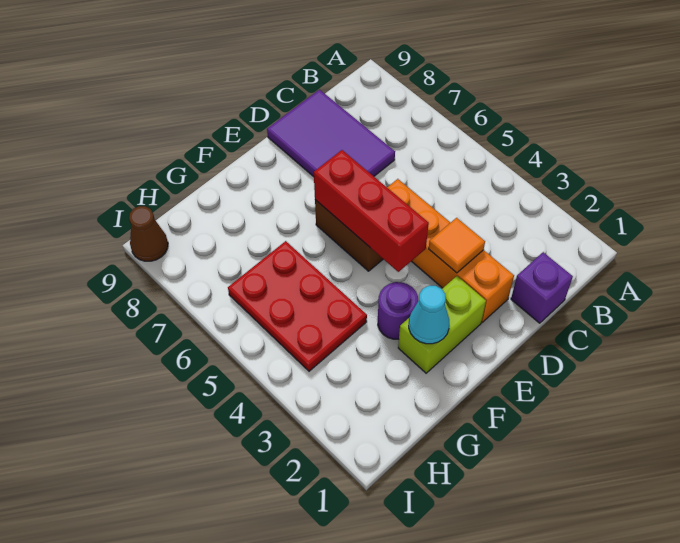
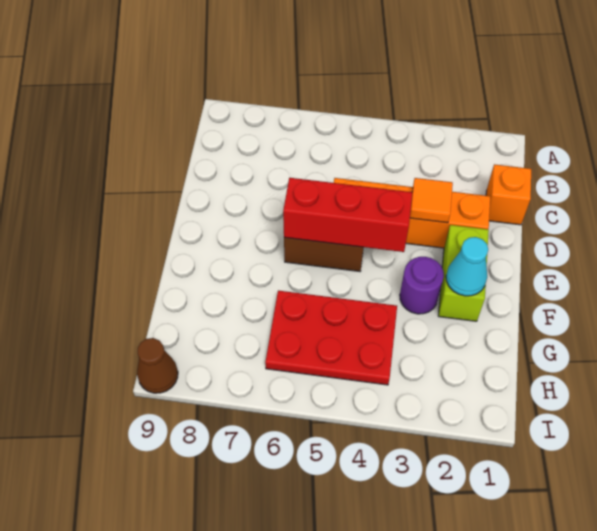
purple brick C1 level 1 -> orange brick C1 level 1
purple tile C7:D9 level 1 -> none

